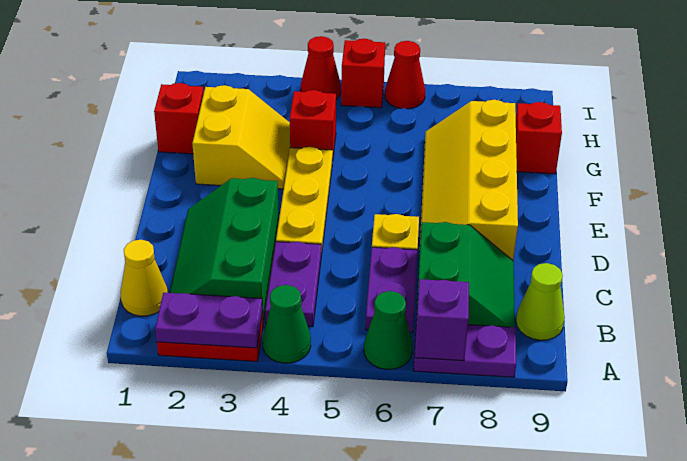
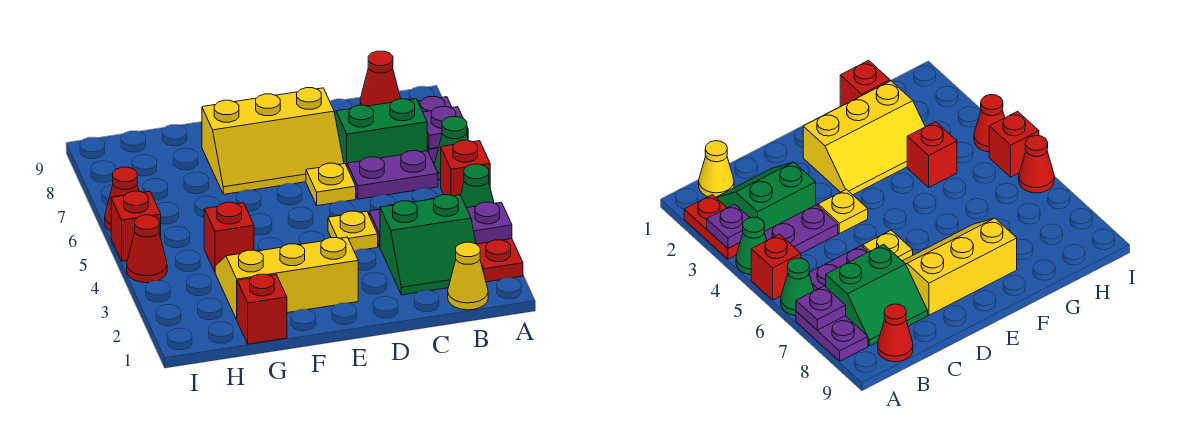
purple plate A2:A3 level 2 -> purple plate A3 level 2
purple brick A7 level 2 -> purple plate A7 level 2
green slope B2:D3 level 1 top 3 -> green slope B2:C3 level 1 top 3
lime cone B9 level 1 -> red cone B9 level 1
yellow plate D4:F4 level 1 -> yellow plate D4 level 1
yellow slope D7:G8 level 1 top 8 -> yellow slope D7:F8 level 1 top 8
yellow slope F2:G3 level 1 top 2 -> yellow slope E2:G3 level 1 top 2
red brick G9 level 1 -> red brick A5 level 1

